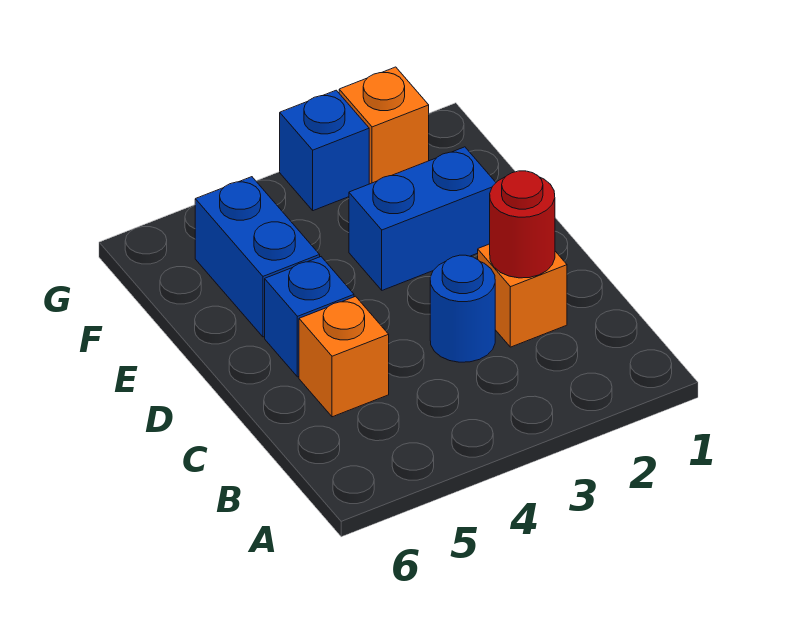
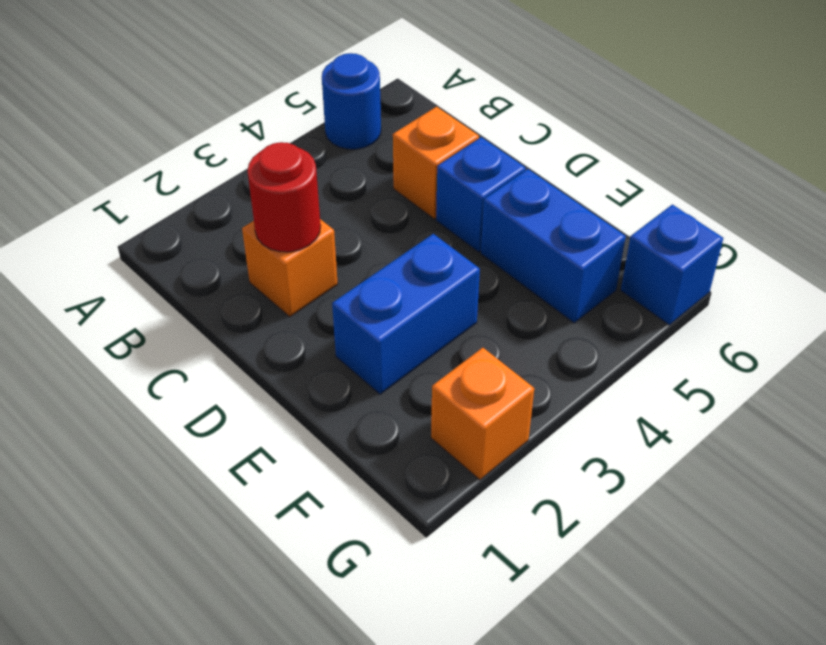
blue round brick C3 level 1 -> blue round brick A5 level 1
blue brick G3 level 1 -> blue brick G6 level 1

